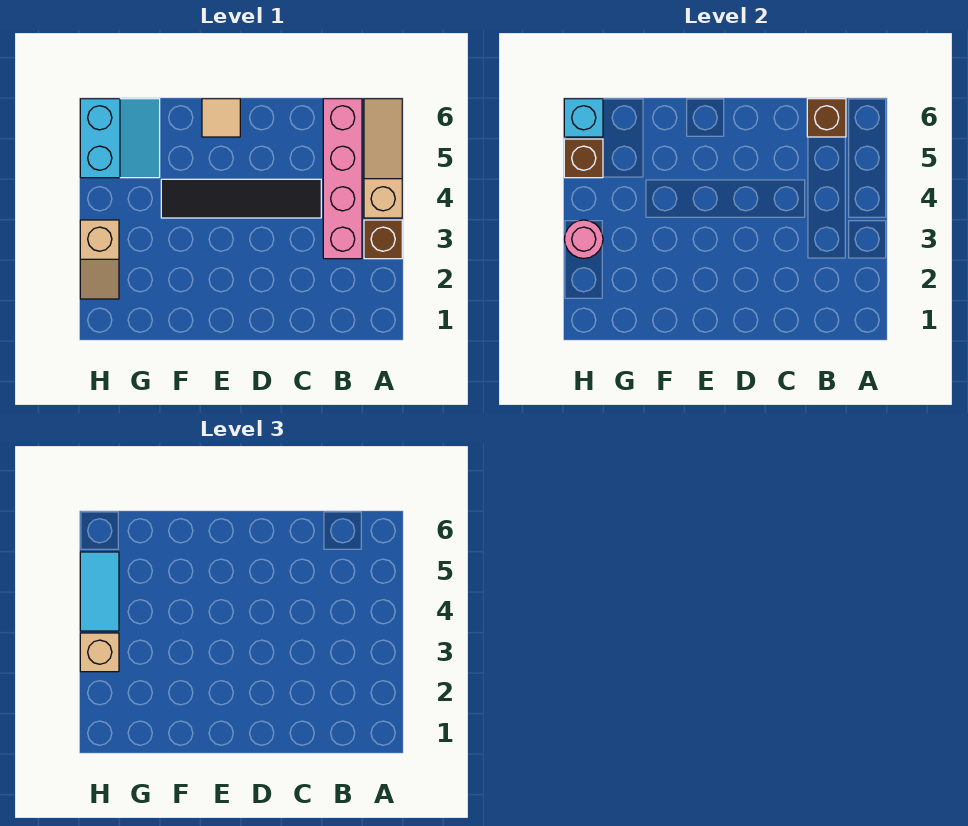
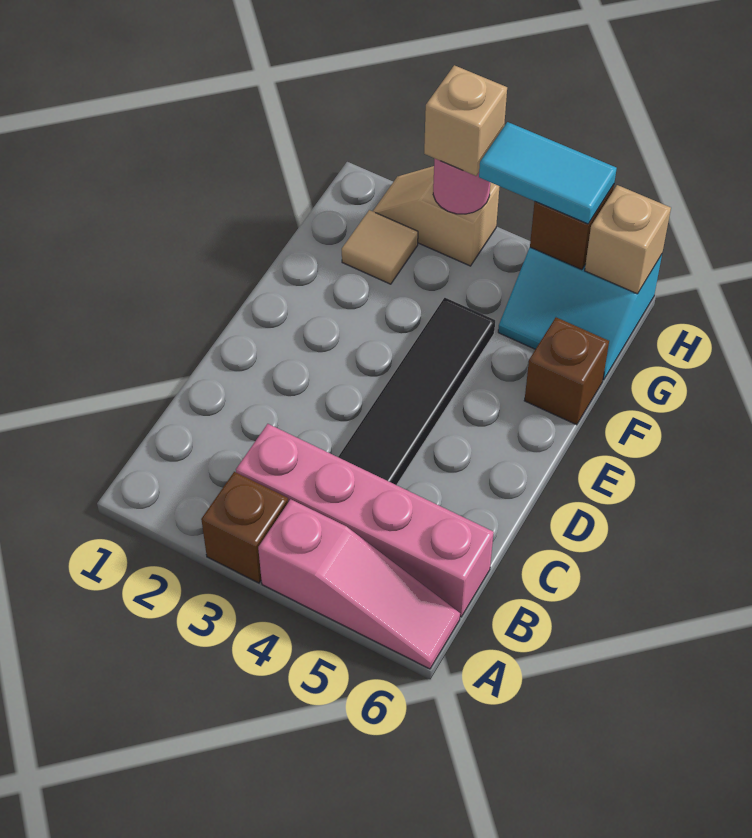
tan slope A4:A6 level 1 top 4 -> pink slope A4:A6 level 1 top 4
brown brick B6 level 2 -> brown brick F6 level 1
tan tile E6 level 1 -> tan tile G2 level 1
cyan brick H6 level 2 -> tan brick H6 level 2

